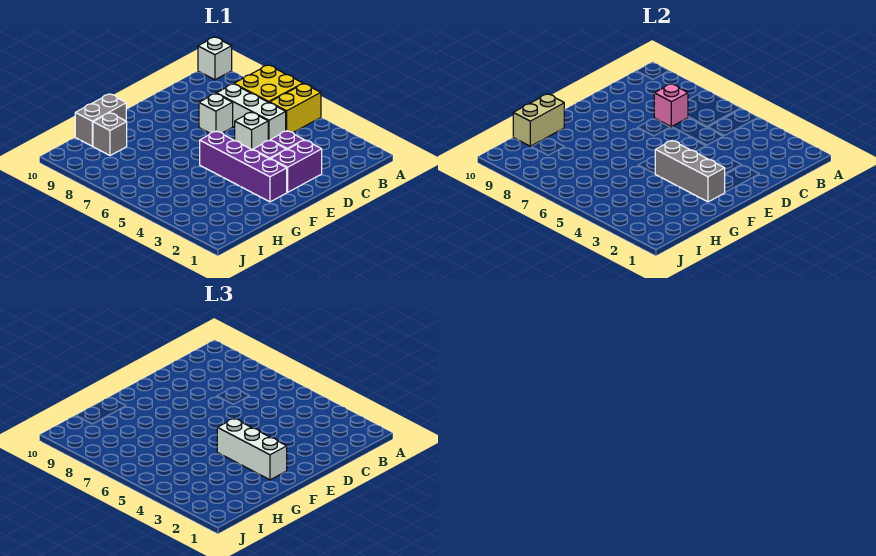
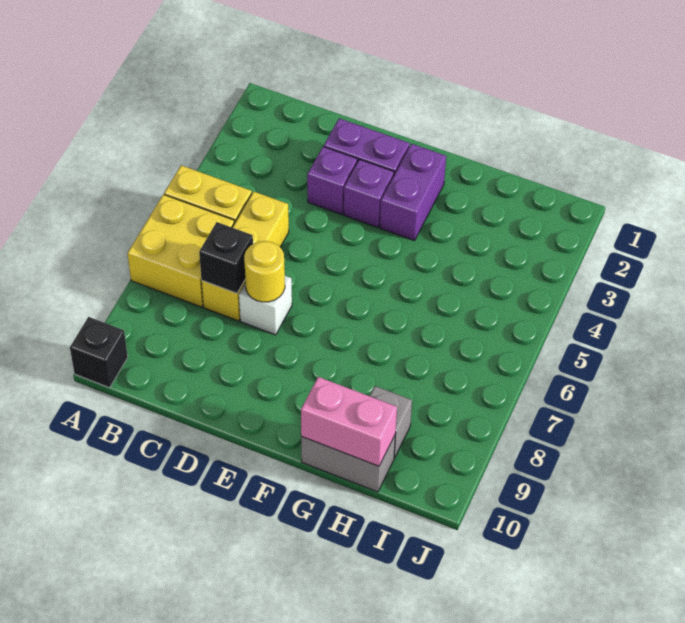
white brick A10 level 1 -> black brick A10 level 1
white brick C5:C7 level 1 -> yellow brick C5:C7 level 1
pink brick C7 level 2 -> black brick C7 level 2
white brick D5 level 1 -> none
none -> yellow round brick D7 level 2
purple brick F2:F5 level 1 -> purple brick F2:F3 level 1
grey brick F2:F4 level 2 -> none
white brick F2:F4 level 3 -> none
tan brick G10:H10 level 2 -> pink brick G10:H10 level 2

